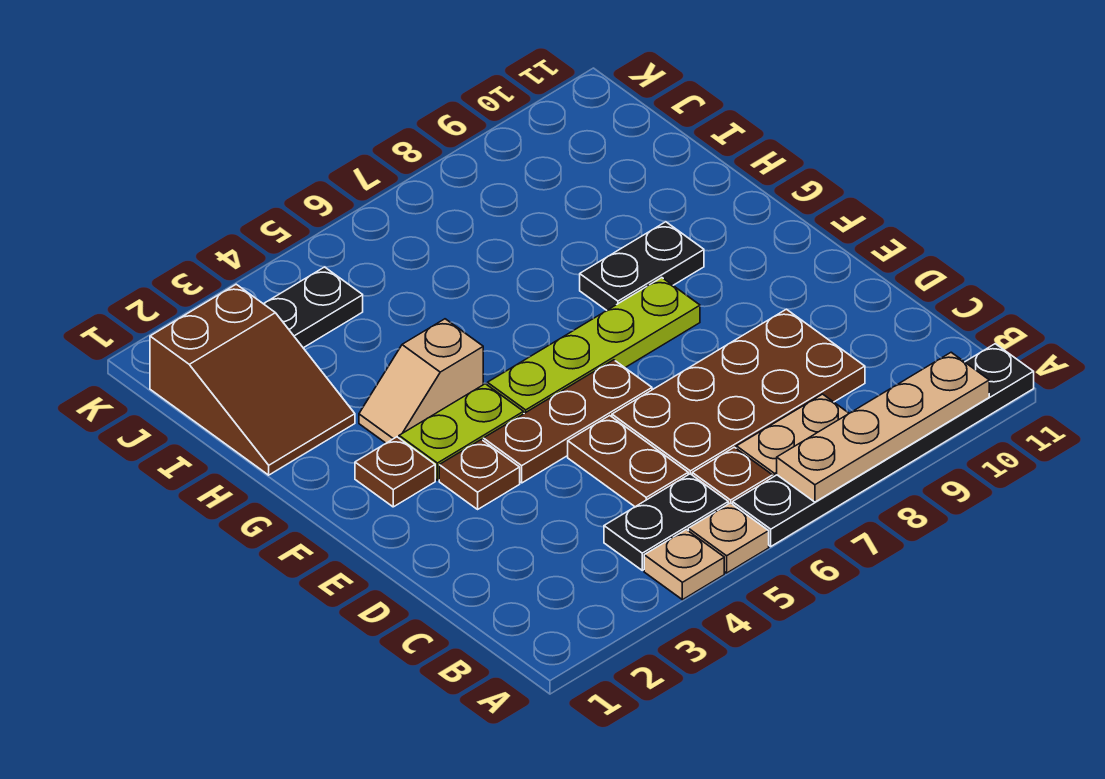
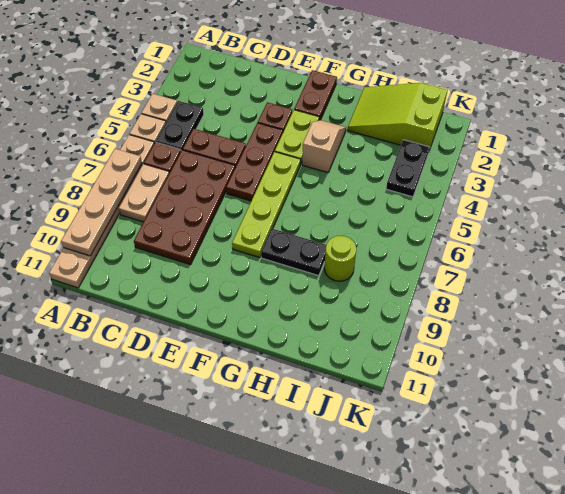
black plate A6:A11 level 1 -> tan plate A6:A11 level 1
brown plate F2 level 1 -> brown plate F1:F2 level 1
black plate G8:G9 level 1 -> black plate G8:H8 level 1
brown slope H1:J2 level 1 top J -> lime slope H1:J2 level 1 top J
none -> lime round brick I8 level 1

